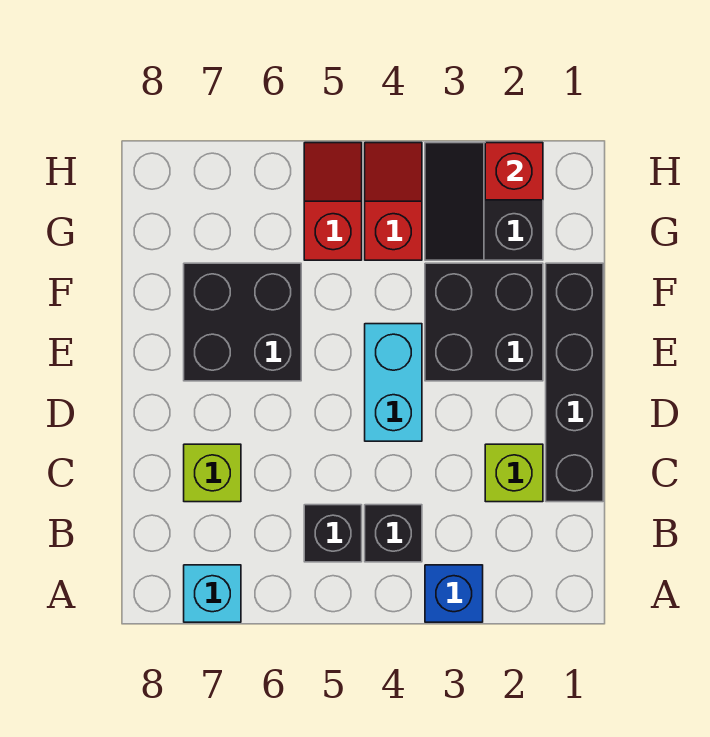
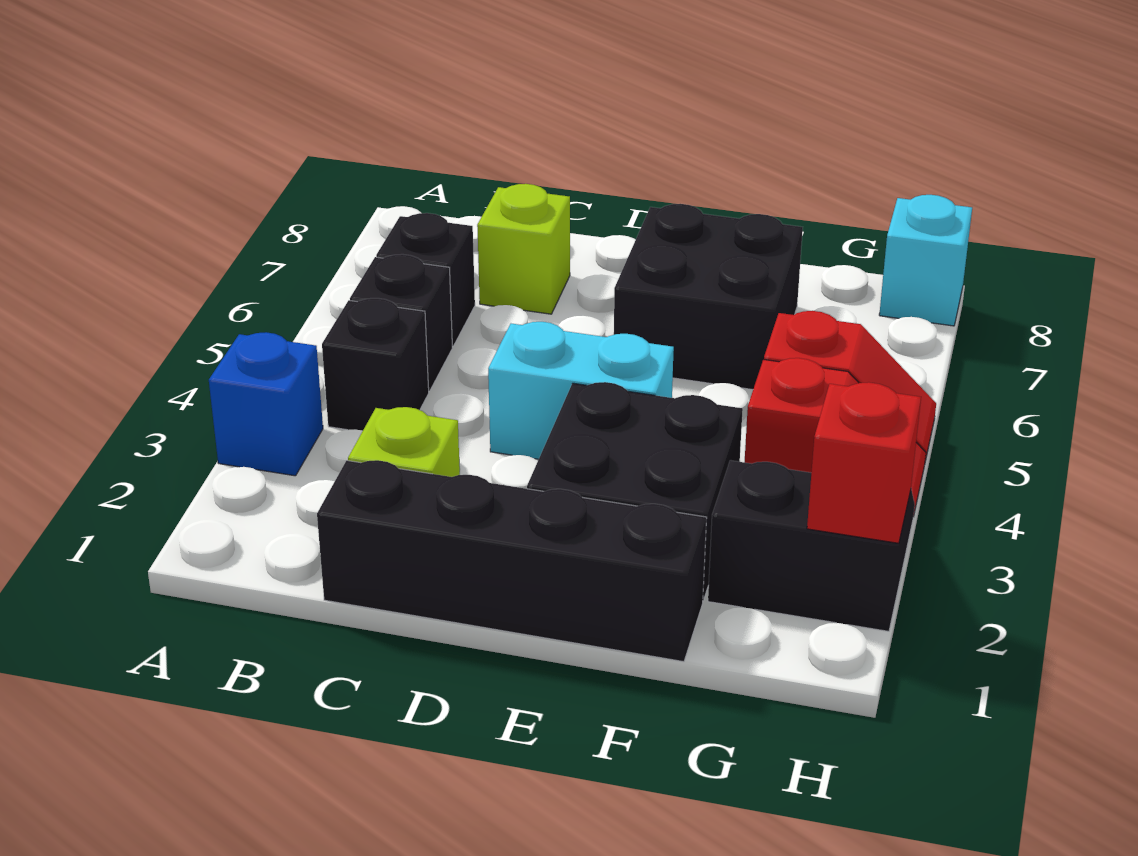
cyan brick A7 level 1 -> cyan brick H8 level 1
none -> black brick B6 level 1

